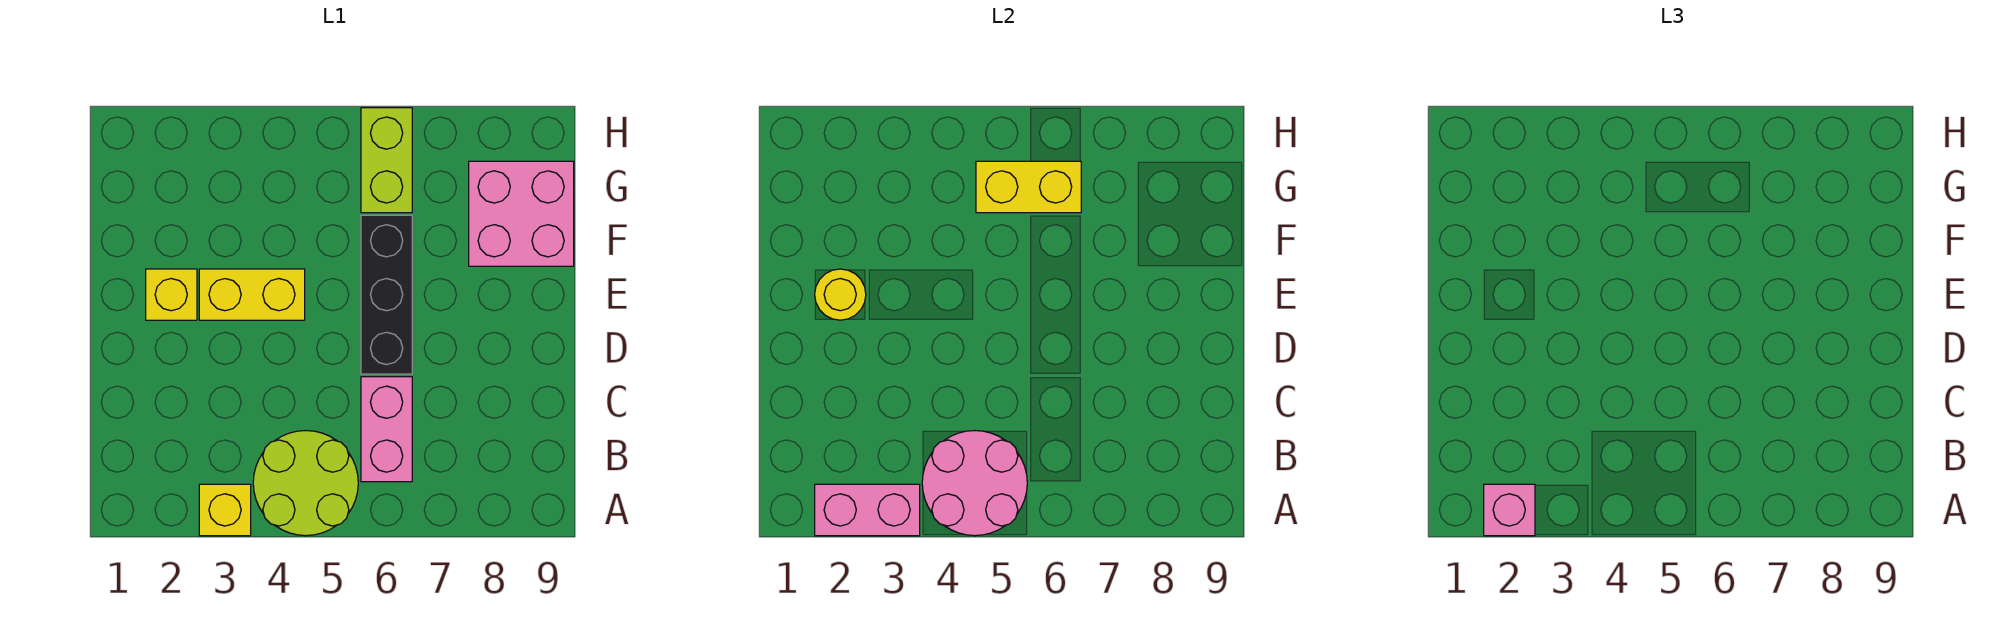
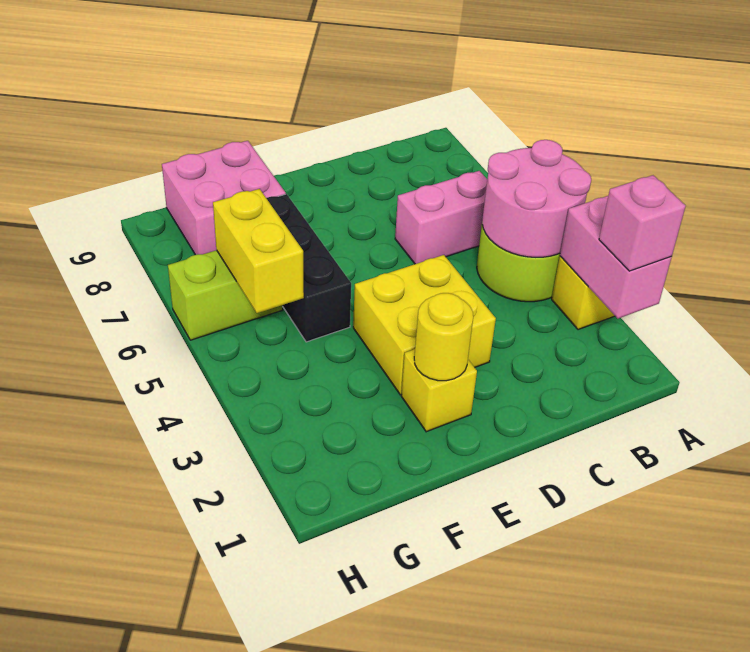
black brick D6:F6 level 1 -> black brick F5:F7 level 1
yellow brick E3:E4 level 1 -> yellow brick D3:E4 level 1

